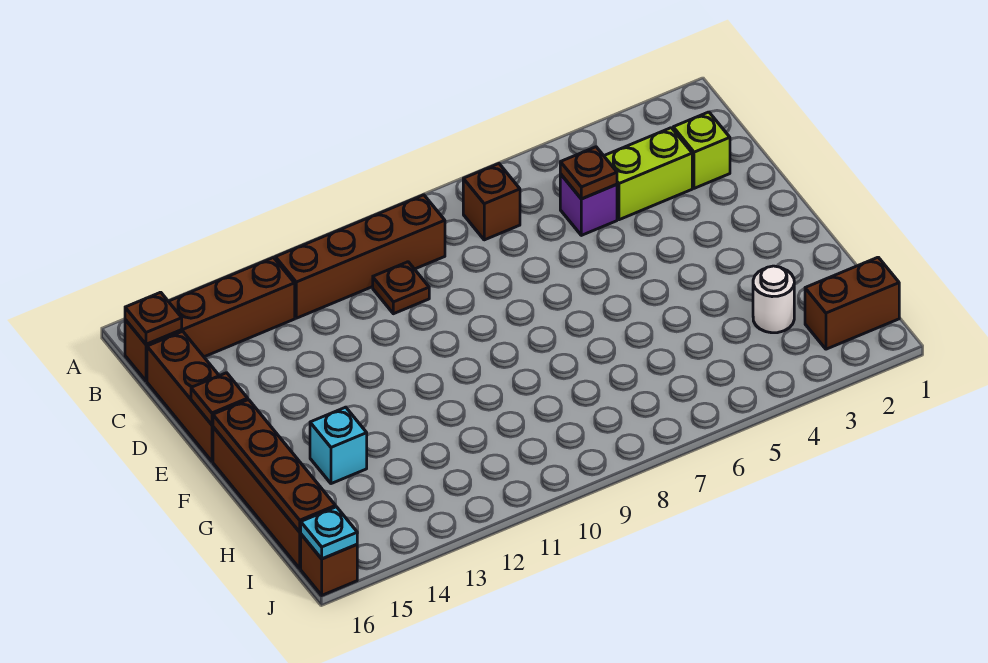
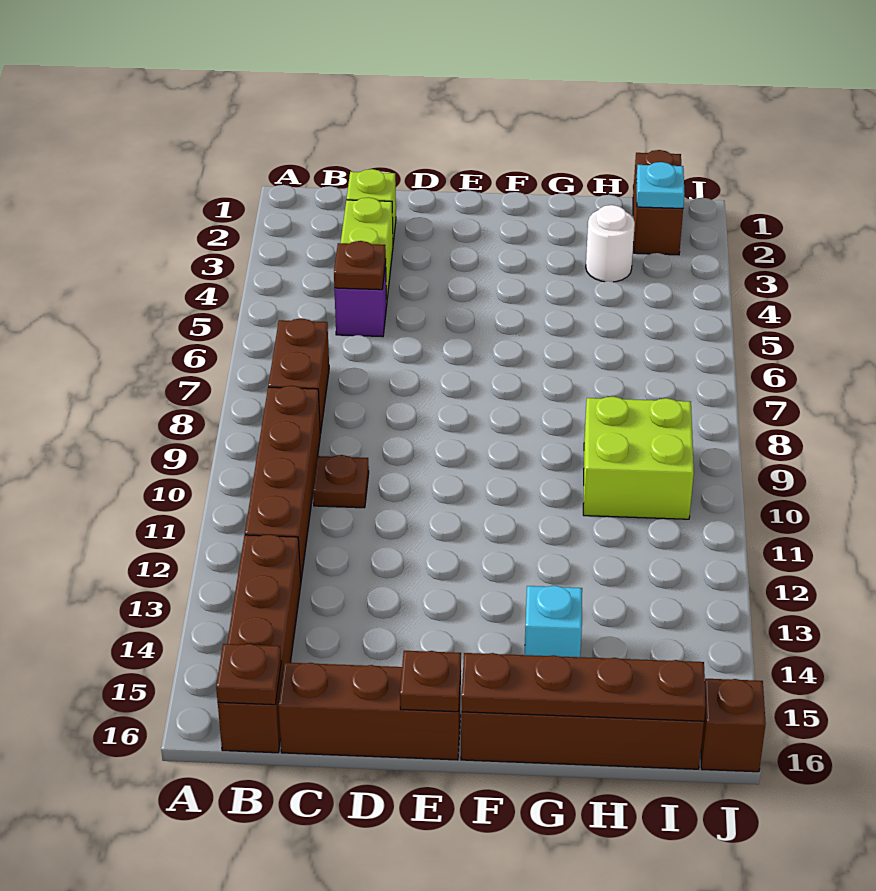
brown brick B7 level 1 -> brown brick B7:B8 level 1
none -> lime brick H9:I10 level 1
cyan plate J16 level 2 -> cyan plate I2 level 2

